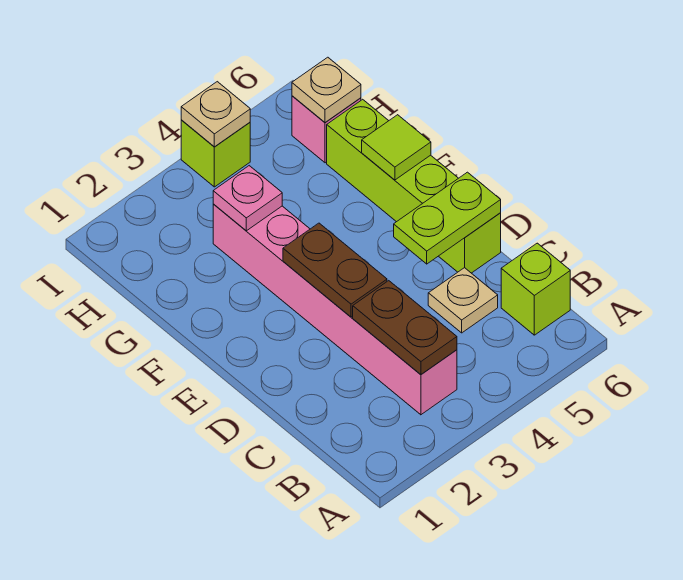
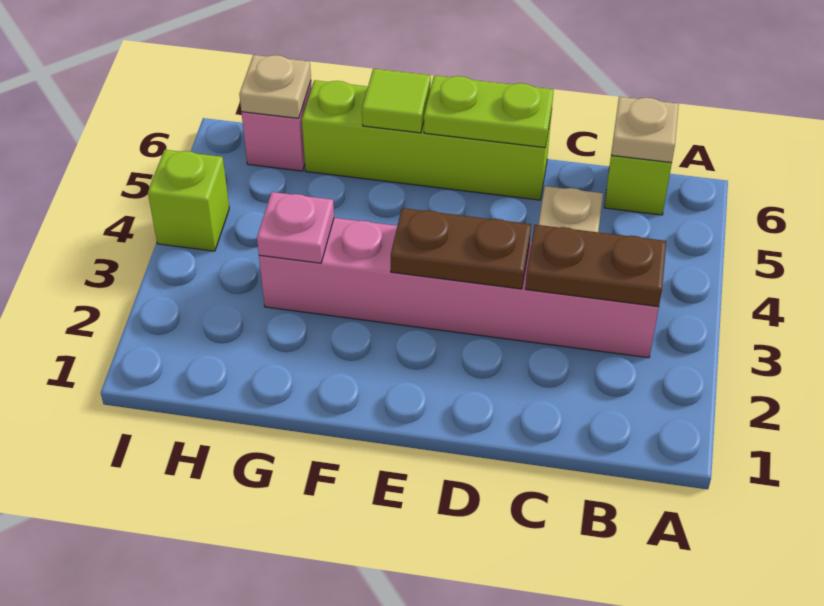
lime plate D5:D6 level 2 -> lime plate D6:E6 level 2
tan plate I4 level 2 -> tan plate B6 level 2

